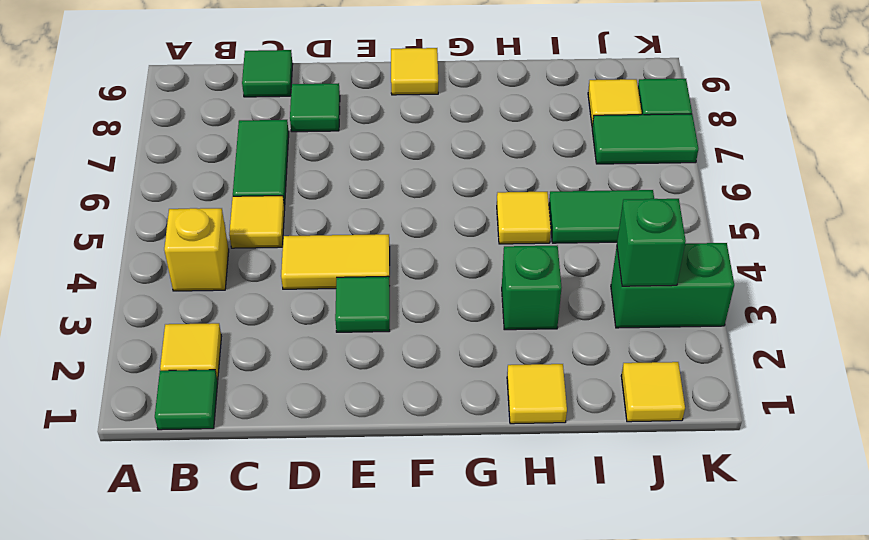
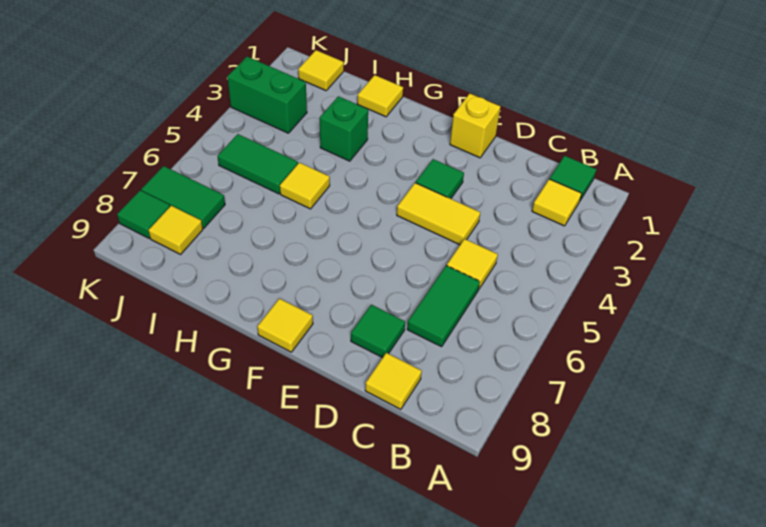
yellow brick B4 level 1 -> yellow brick E1 level 1
green tile C9 level 1 -> yellow tile C9 level 1
green brick J3 level 2 -> none

